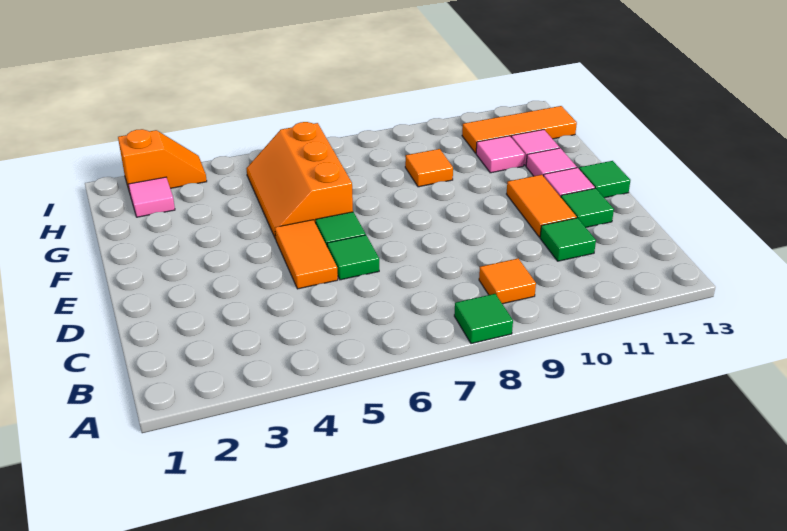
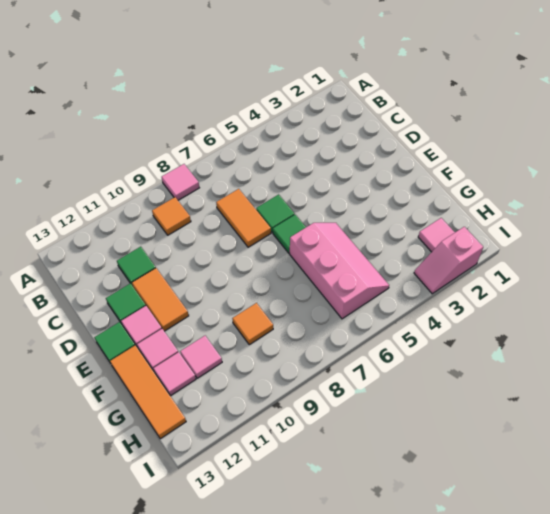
green tile A8 level 1 -> pink tile A8 level 1
orange tile D5:E5 level 1 -> orange tile C7:D7 level 1
orange slope F5:H6 level 1 top 6 -> pink slope F5:H6 level 1 top 6
orange tile H11:H13 level 1 -> orange tile F13:H13 level 1
orange slope I2:I3 level 1 top 2 -> pink slope I2:I3 level 1 top 2

